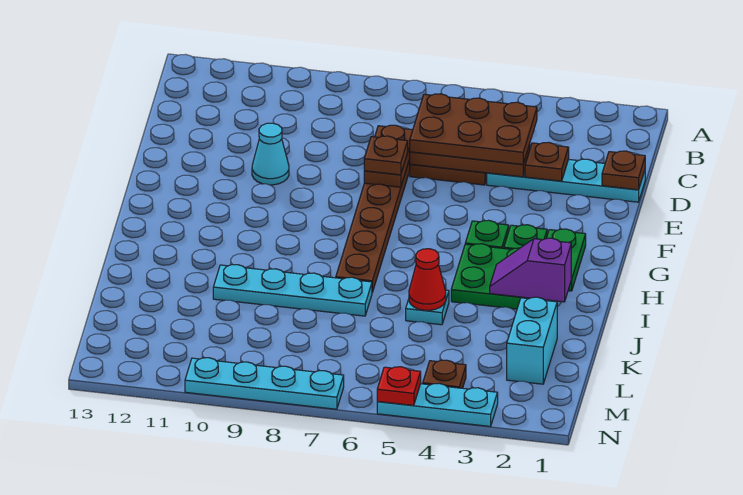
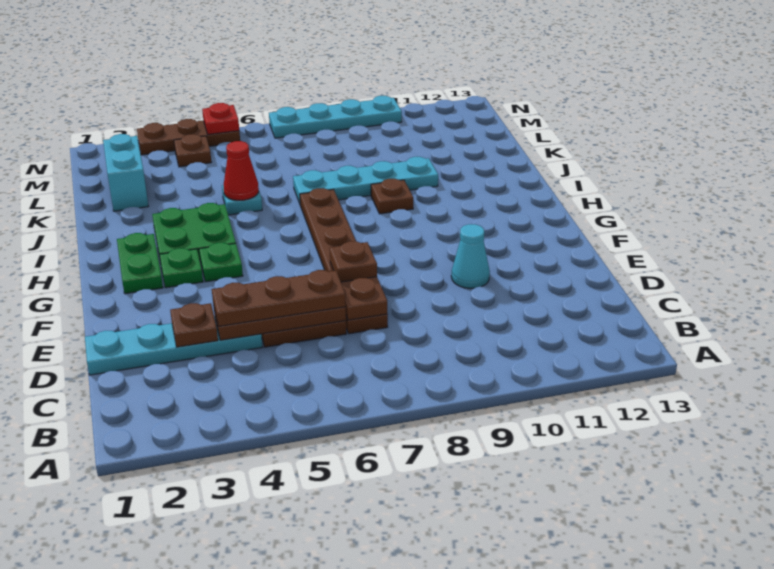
brown plate C4:D6 level 3 -> brown plate D4:D6 level 3
brown plate D1 level 2 -> brown plate I9 level 1
purple slope I2:I3 level 2 top 2 -> none
cyan plate N3:N5 level 1 -> brown plate N3:N5 level 1

